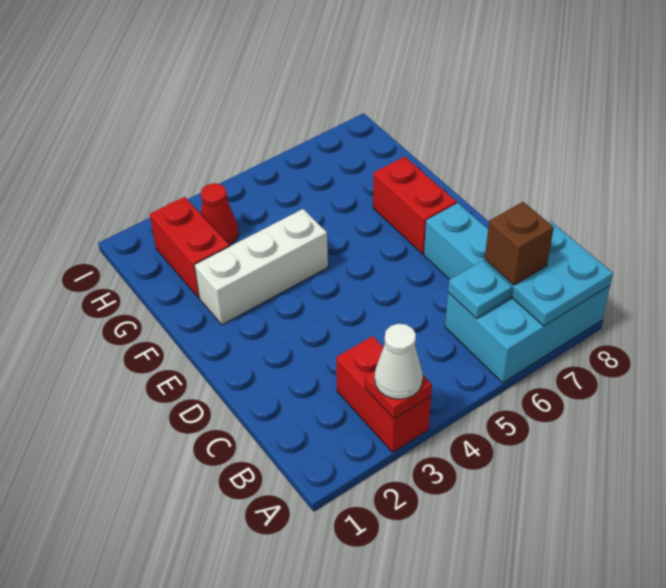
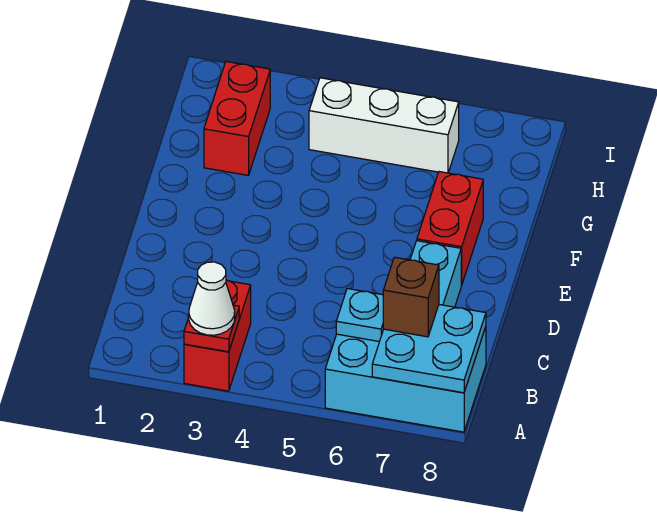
white brick F2:F4 level 1 -> white brick H4:H6 level 1
red cone H3 level 1 -> none

